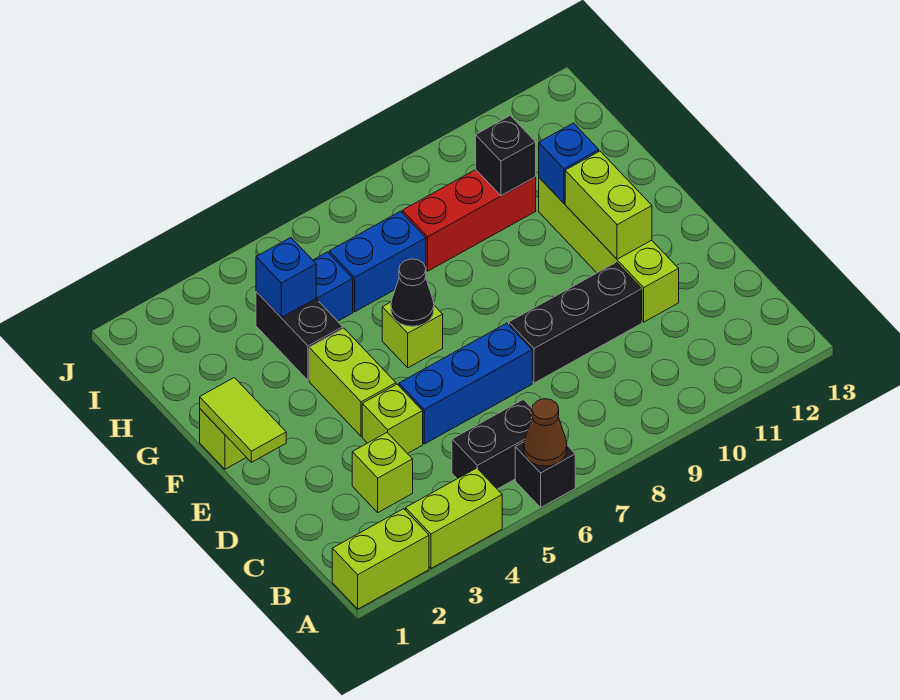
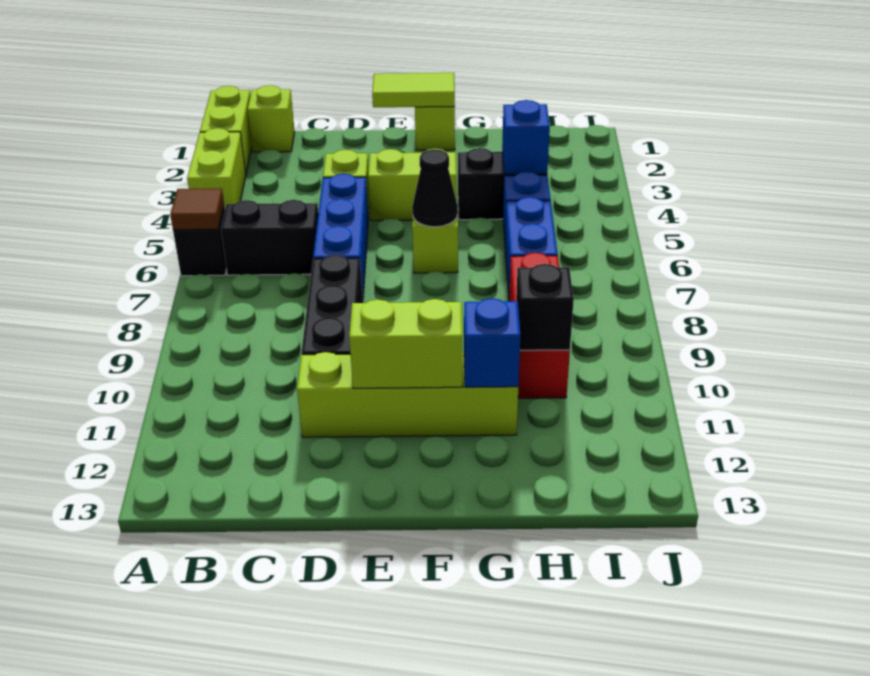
brown cone A6 level 2 -> brown tile A6 level 2
black brick B5:B6 level 1 -> black brick B6:C6 level 1
lime brick C3 level 1 -> lime brick B1 level 1

